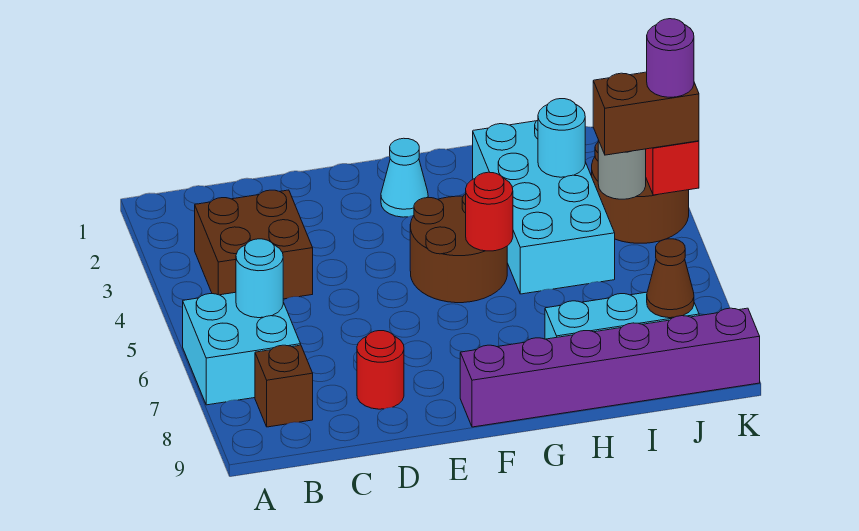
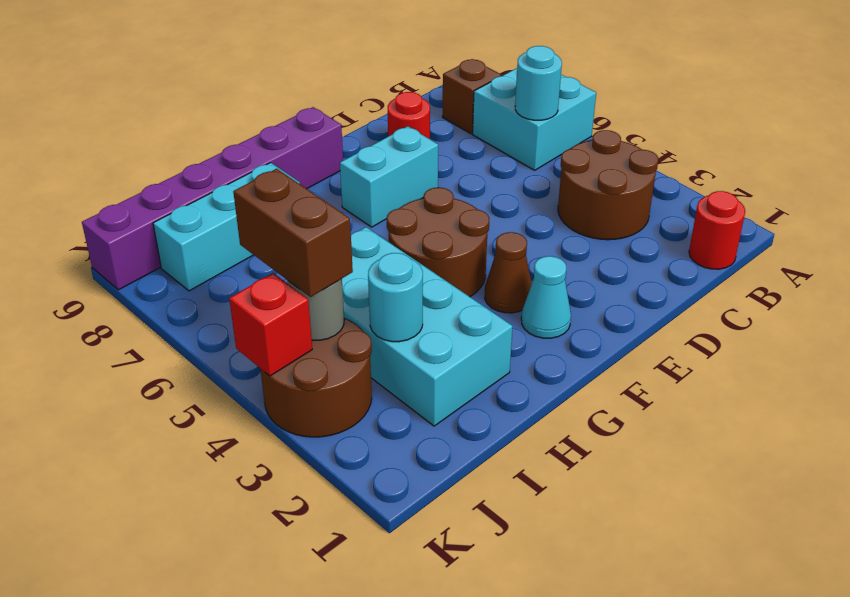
brown brick B3:C4 level 1 -> brown round brick B3:C4 level 1
none -> cyan brick E7:F7 level 1
red round brick G5 level 2 -> red round brick B1 level 1
brown brick J4:K4 level 3 -> brown brick J4:J5 level 3
brown cone J8 level 2 -> brown cone F3 level 1
purple round brick K4 level 4 -> none

